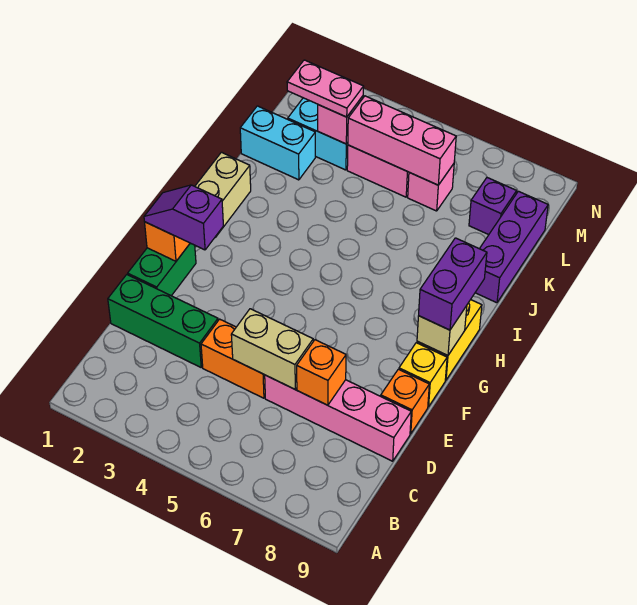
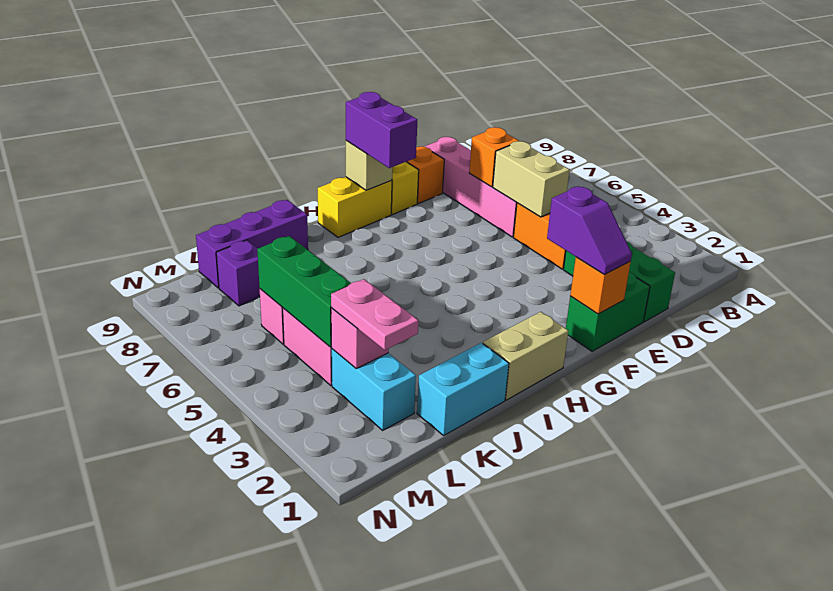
purple brick G9:H9 level 3 -> purple brick G8:G9 level 3
cyan brick K1:K2 level 1 -> cyan brick J1:K1 level 1
pink brick L4:L6 level 2 -> green brick L4:L6 level 2

